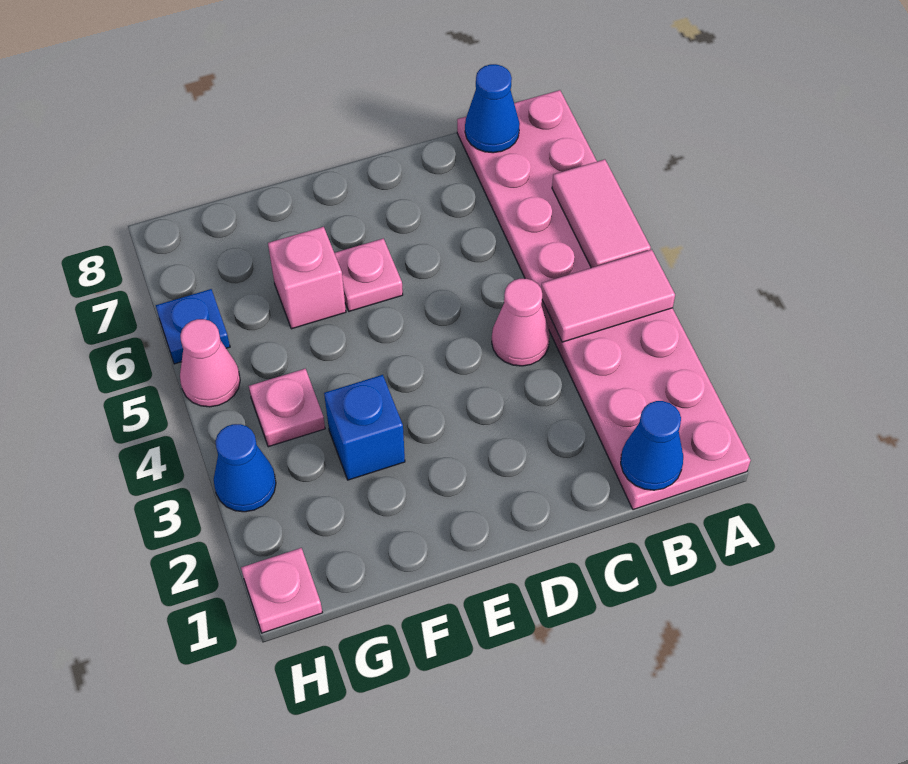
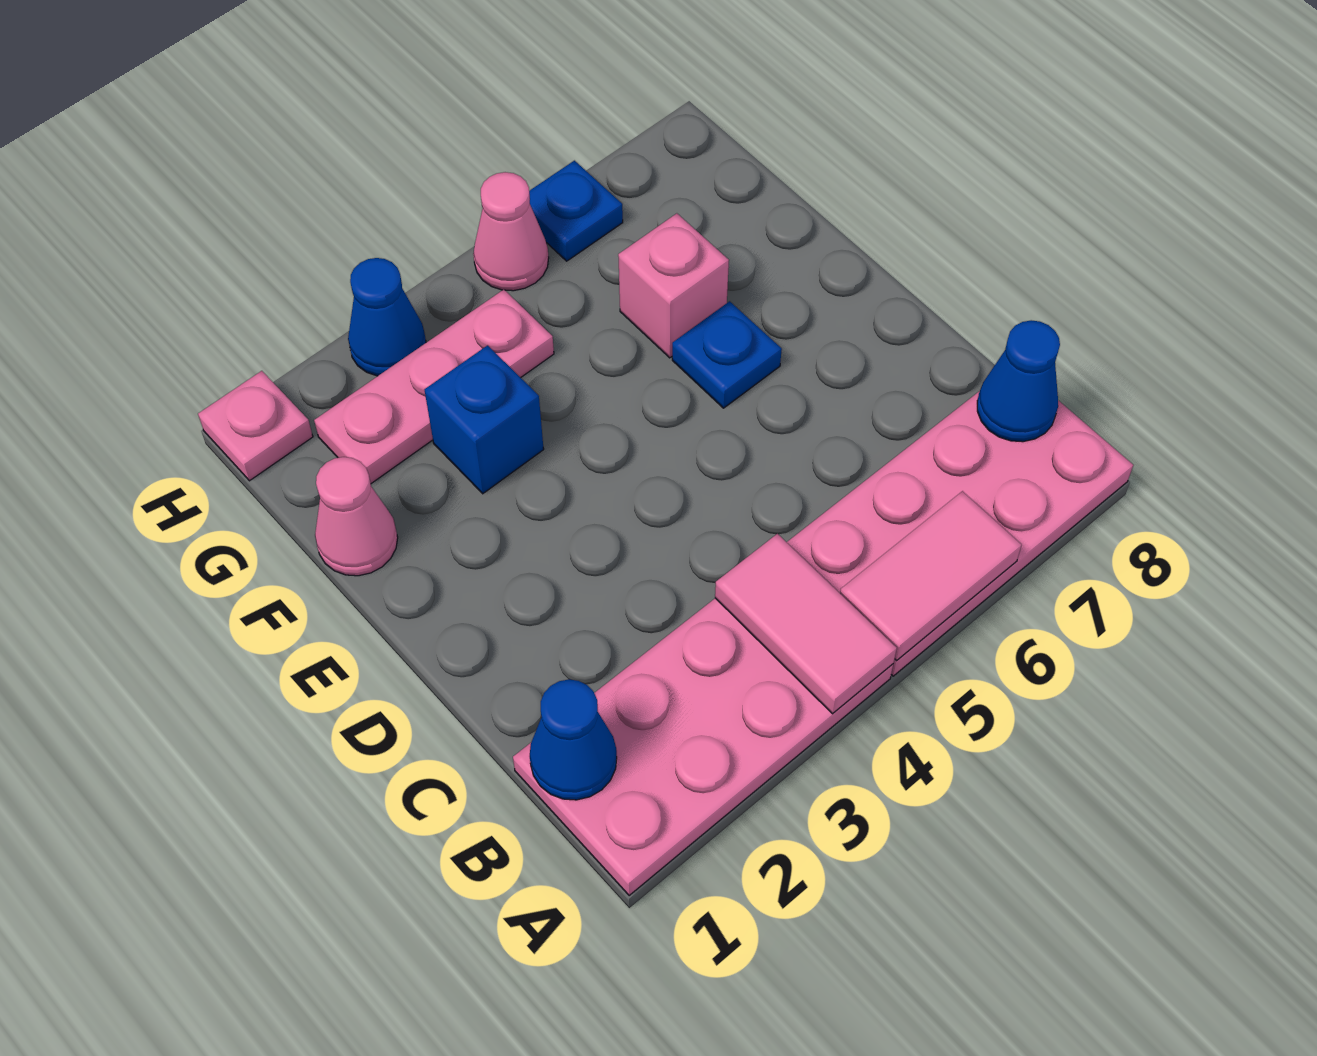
pink cone C4 level 1 -> pink cone F1 level 1
pink plate E6 level 1 -> blue plate E6 level 1
pink plate G4 level 1 -> pink plate G2:G4 level 1

